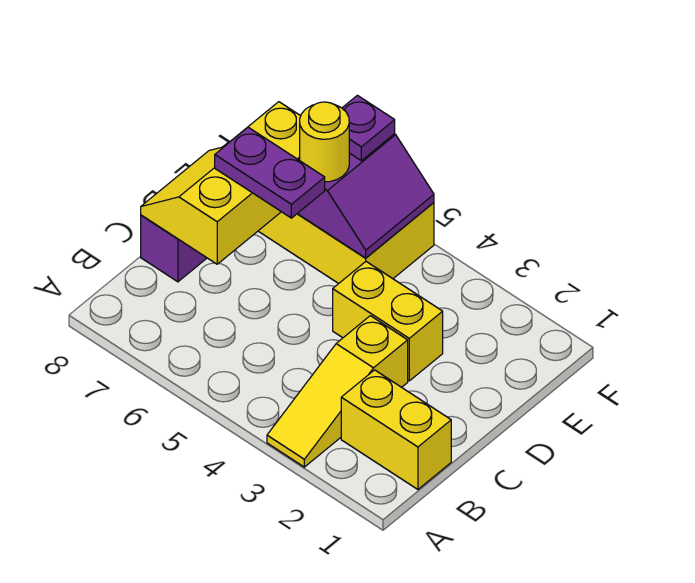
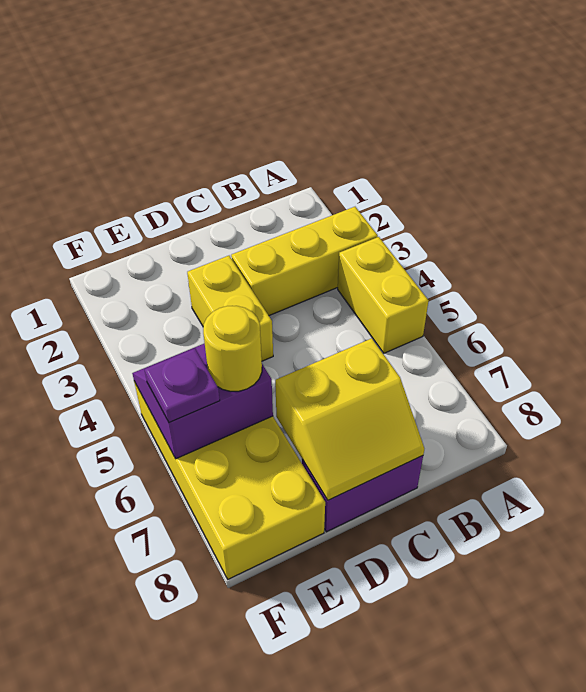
yellow slope A3:C3 level 1 top C -> yellow brick A3:C3 level 1
yellow brick B1:B2 level 1 -> yellow brick A4:A5 level 1
purple plate D6:D7 level 3 -> none

